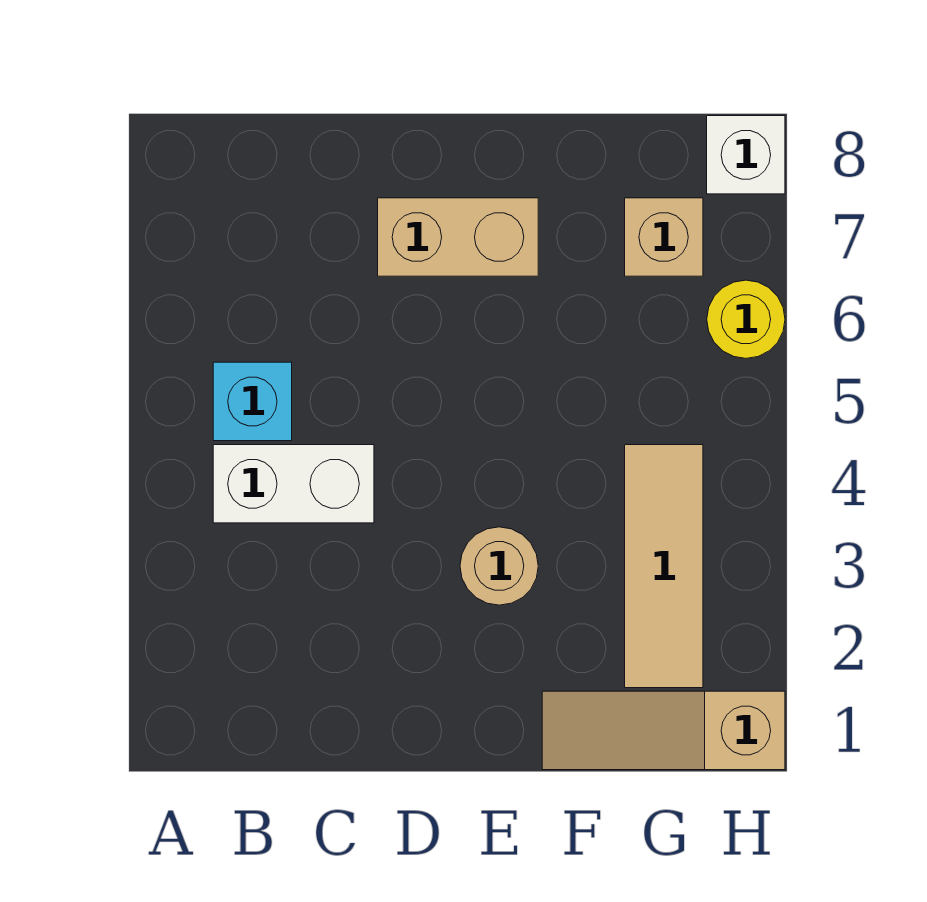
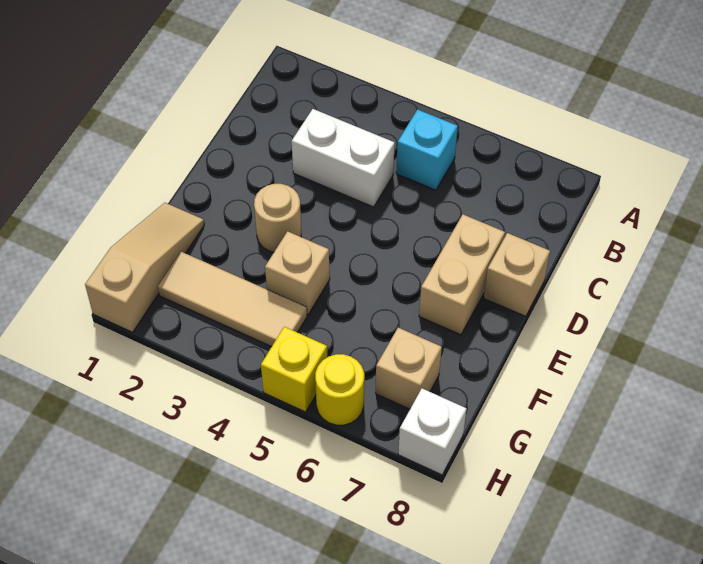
white brick B4:C4 level 1 -> white brick C3:C4 level 1
none -> tan brick D8 level 1
none -> tan brick F4 level 1
none -> yellow brick H5 level 1

